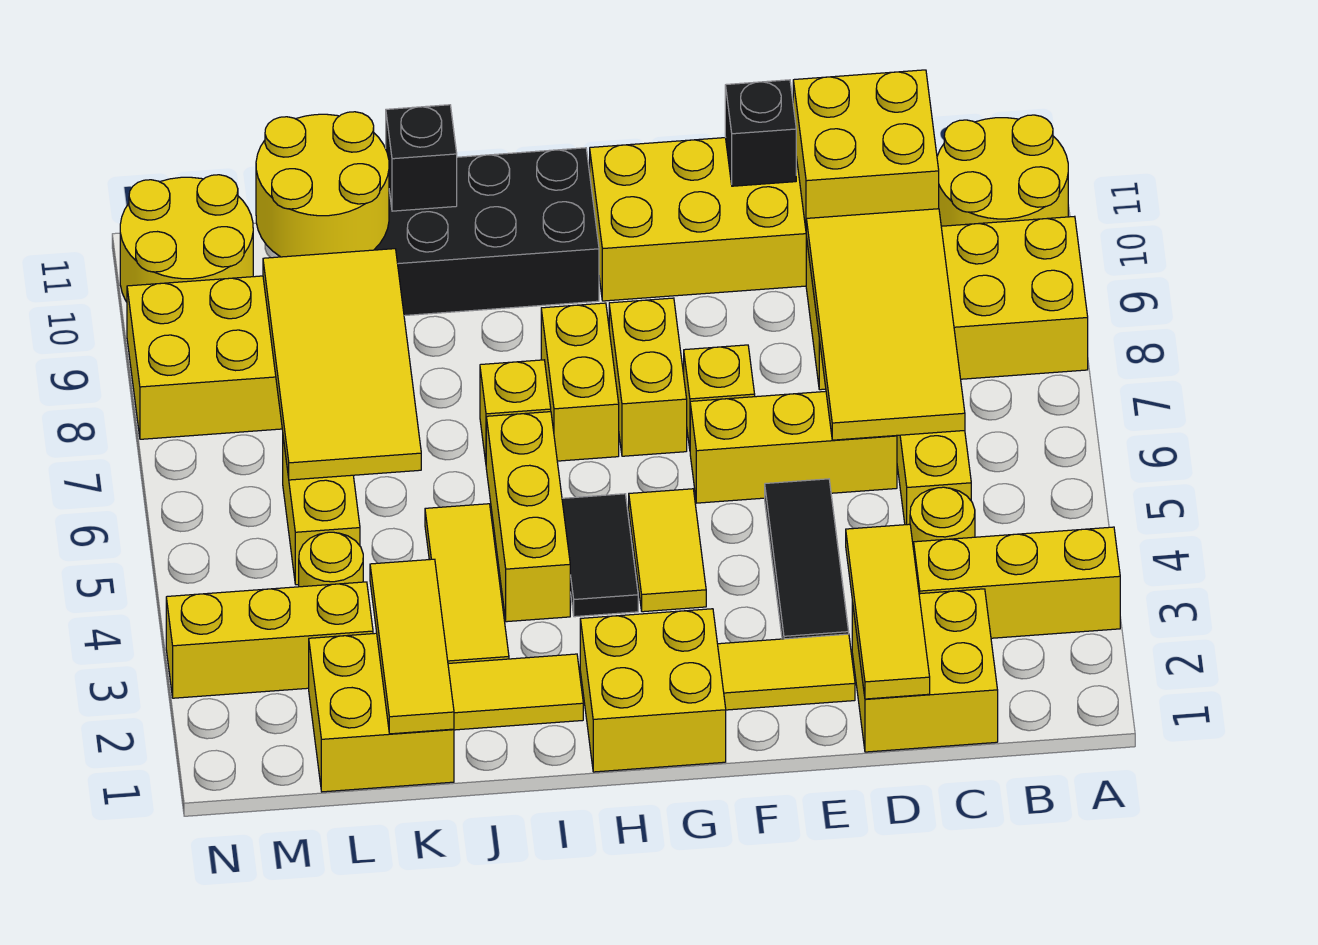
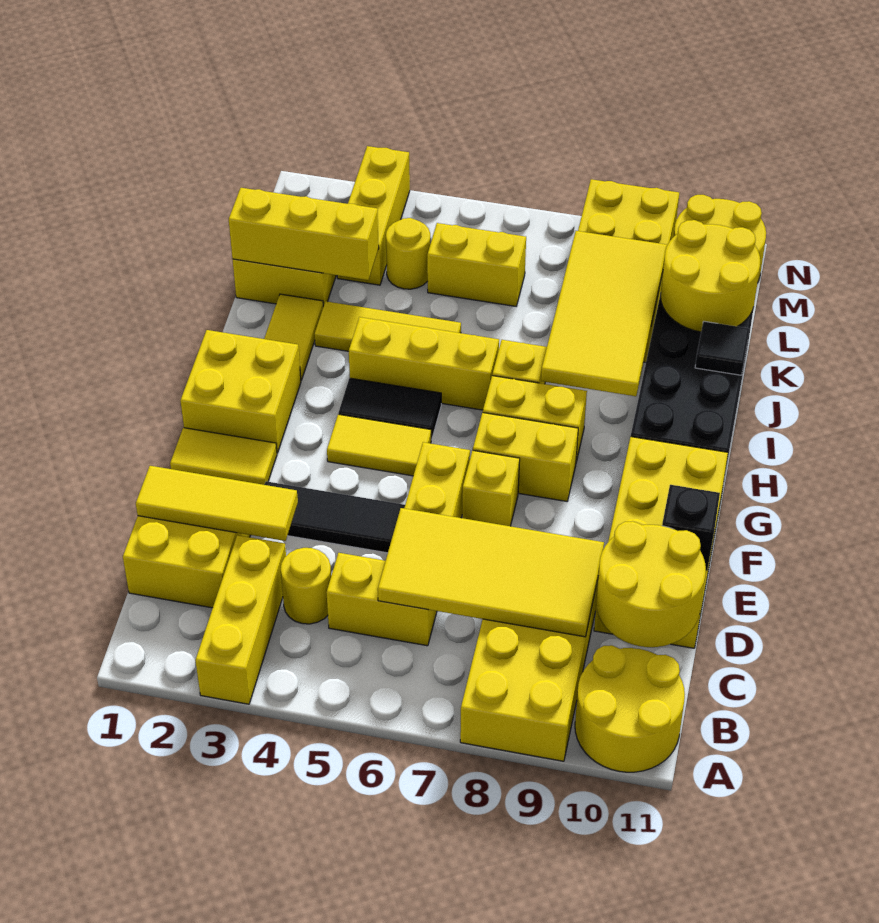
yellow brick C10:D11 level 2 -> yellow round brick C10:D11 level 2
yellow tile E2:F2 level 1 -> yellow tile F1:F2 level 1
black brick J11 level 2 -> black tile J11 level 2
yellow tile K1:K3 level 2 -> yellow brick K1:K3 level 2
yellow tile K6:L9 level 2 -> yellow tile I8:L9 level 2

